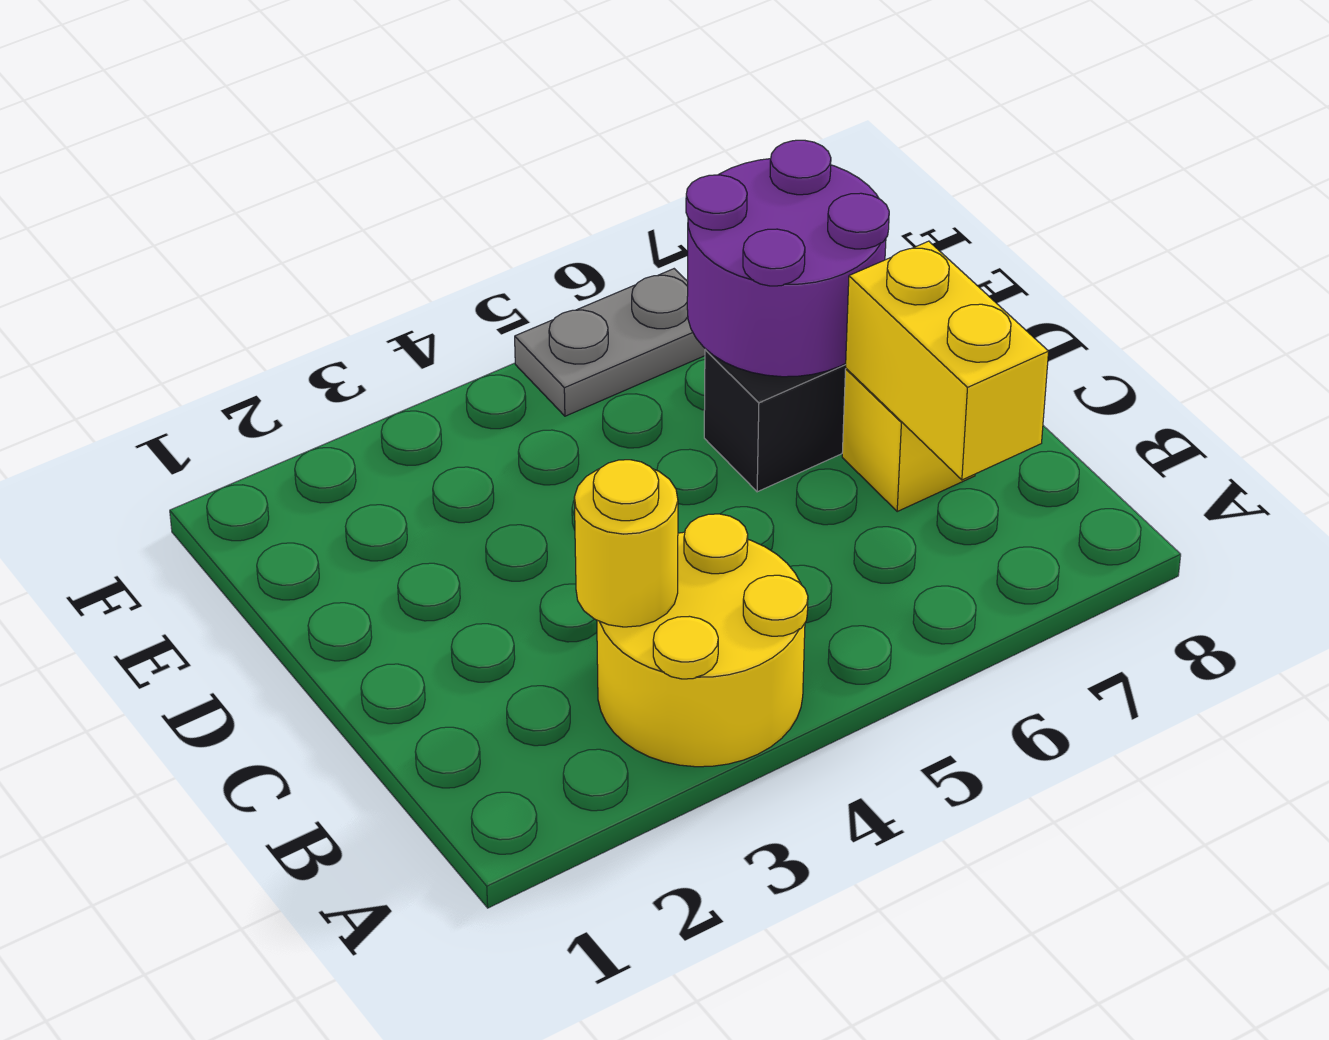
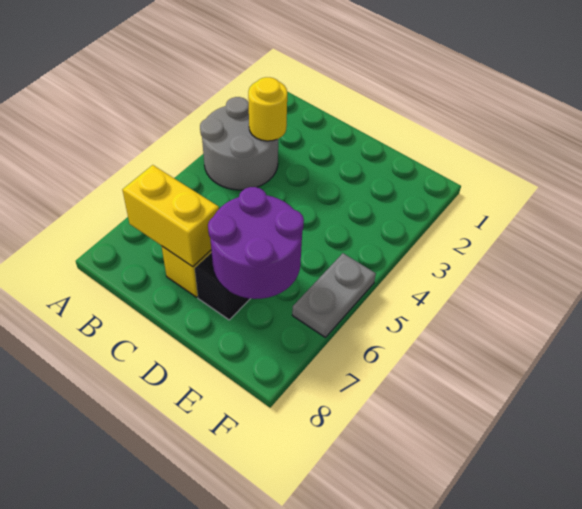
yellow round brick A3:B4 level 1 -> grey round brick A3:B4 level 1

